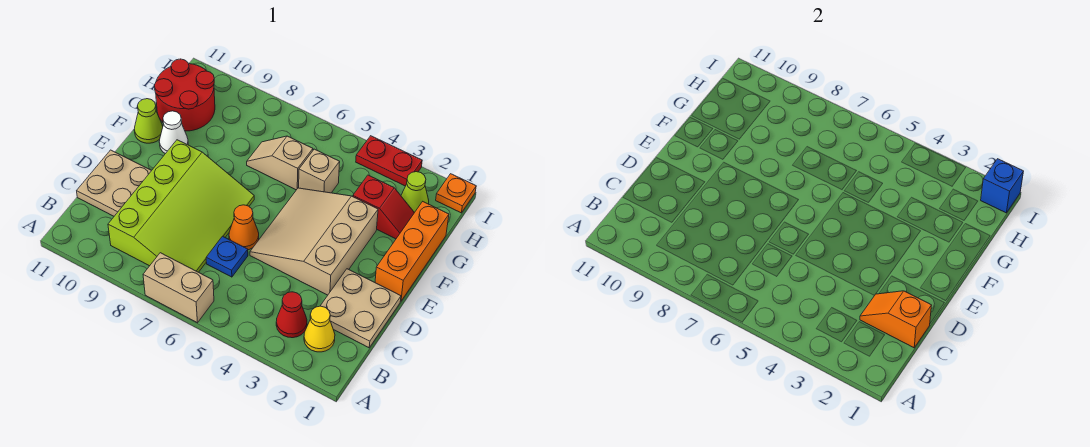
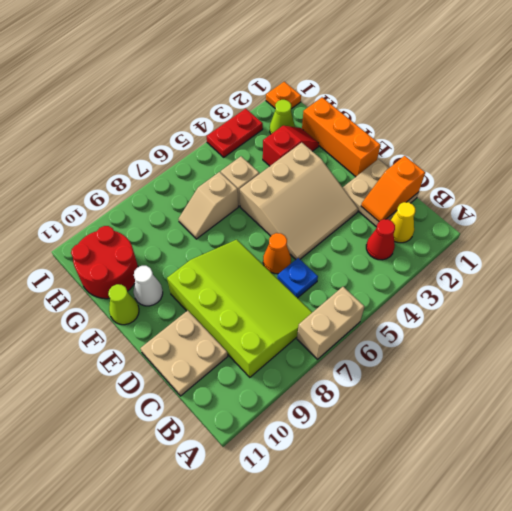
tan slope D3:F5 level 1 top 3 -> tan slope D3:F5 level 1 top F
blue brick I1 level 2 -> none

